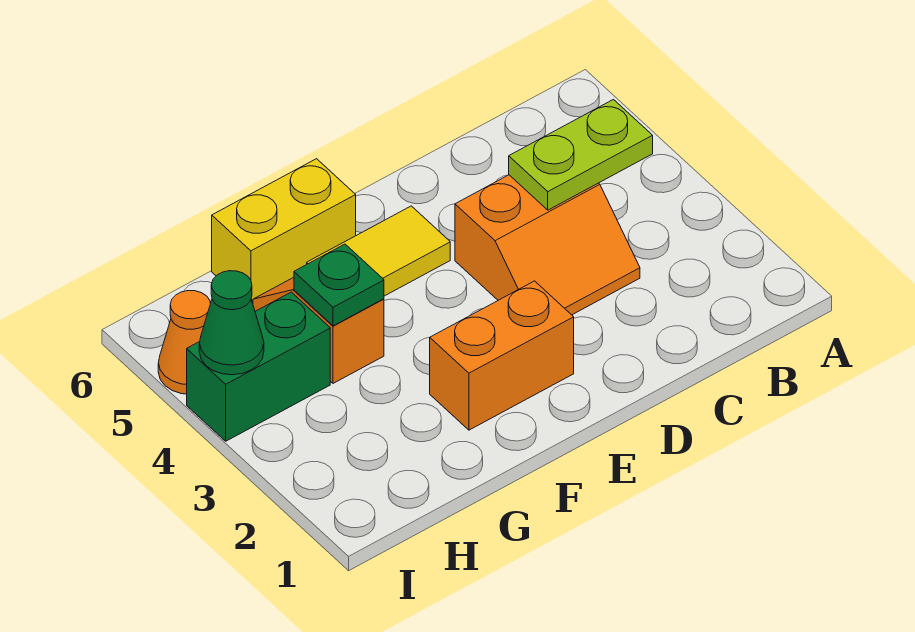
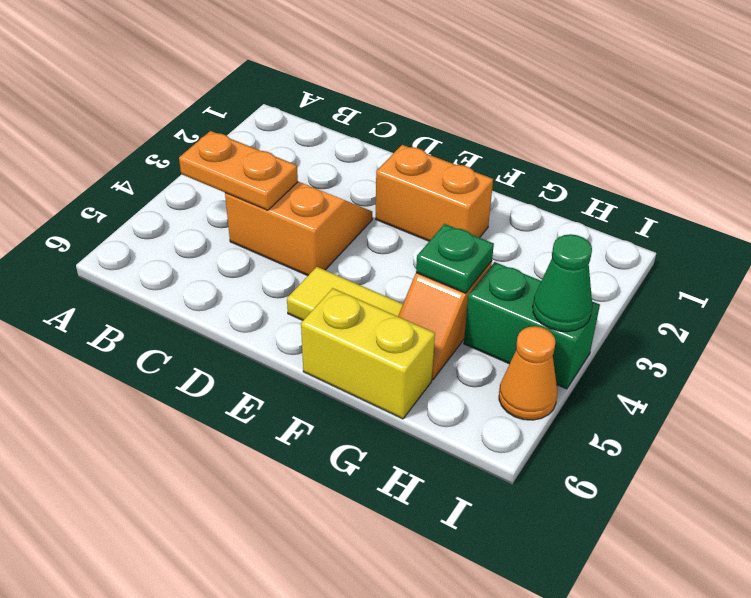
lime plate B4:C4 level 2 -> orange plate B4:C4 level 2

